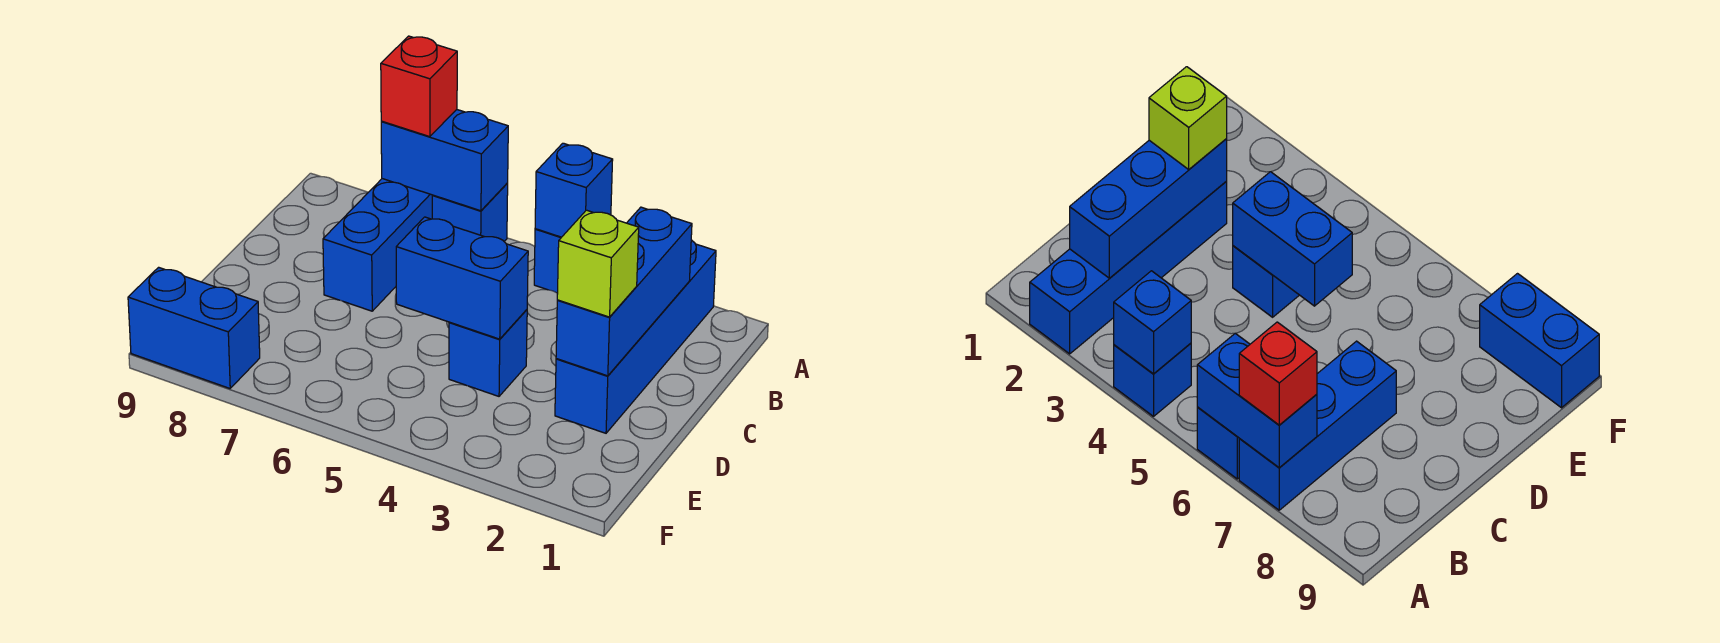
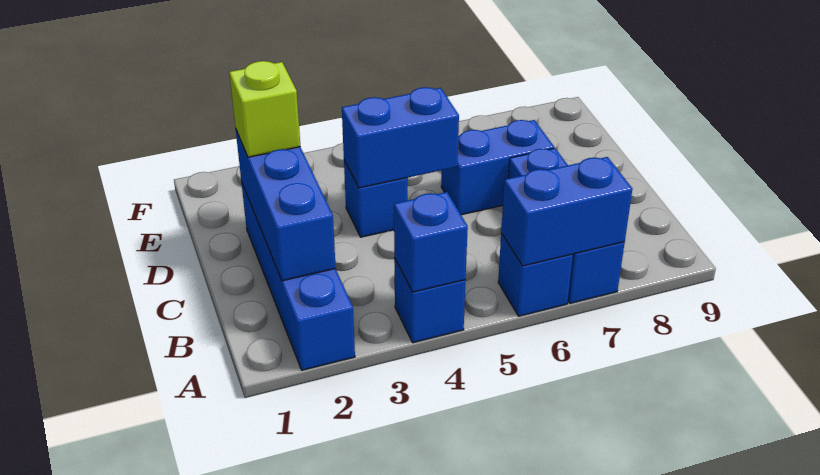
red brick A7 level 3 -> none
blue brick F8:F9 level 1 -> blue brick D6:D7 level 1

